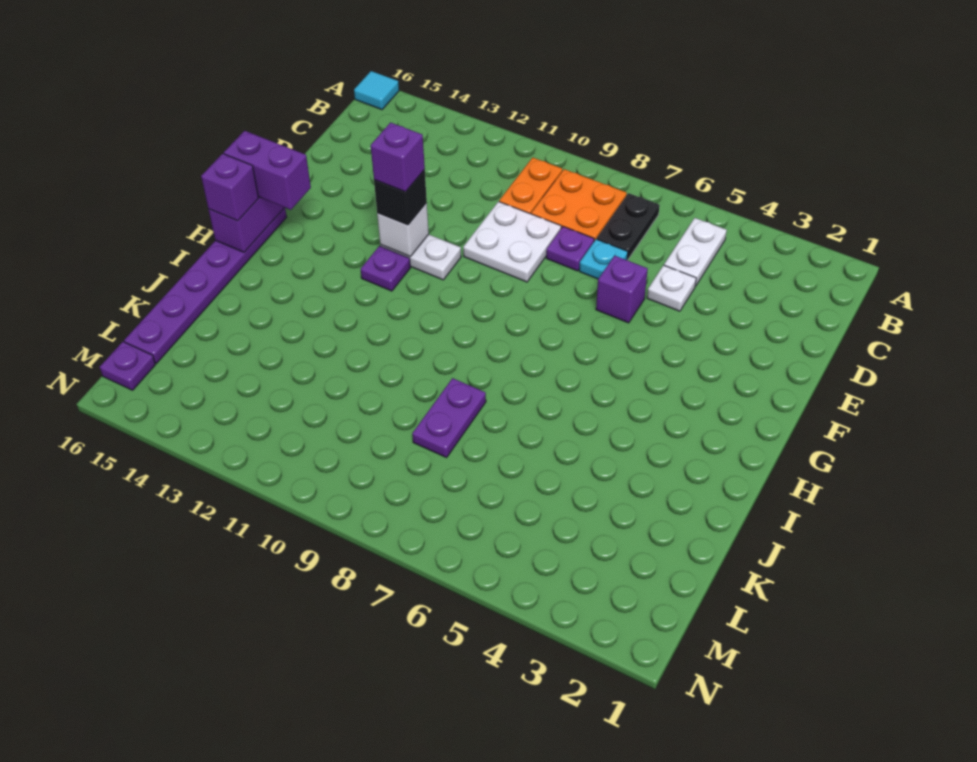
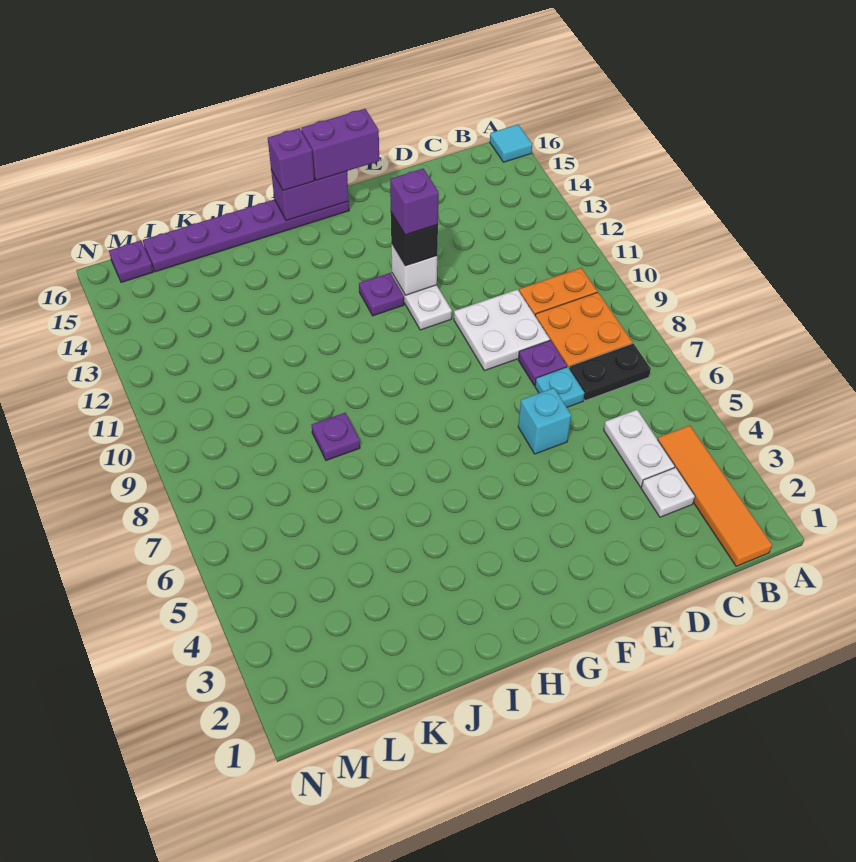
none -> orange tile B1:B4 level 1
white plate B5:C5 level 1 -> white plate C4:C5 level 1
white plate D5 level 1 -> white plate C3 level 1
purple brick E6 level 1 -> cyan brick E6 level 1
purple brick G15:G16 level 3 -> purple brick F16:G16 level 3
purple plate J8:K8 level 1 -> purple plate J8 level 1

